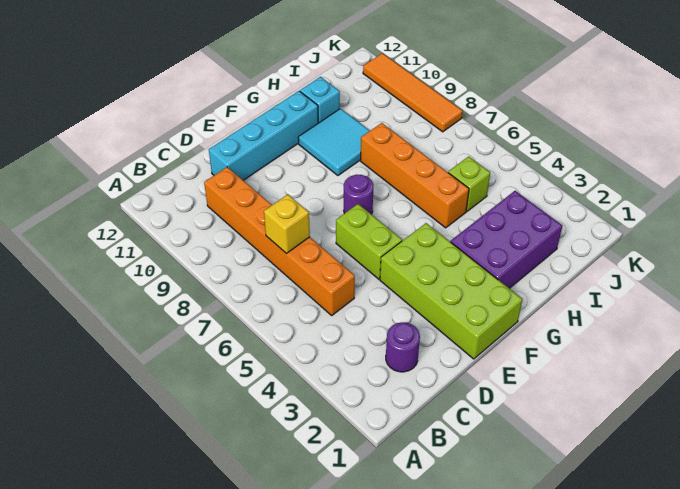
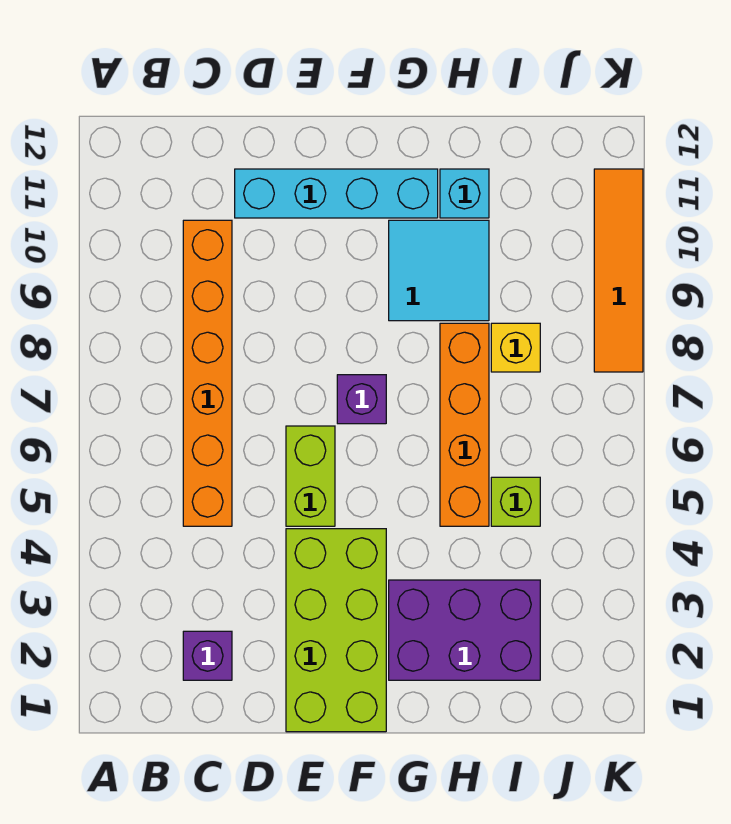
purple round brick C2 level 1 -> purple brick C2 level 1
yellow brick C7 level 2 -> yellow brick I8 level 1
purple round brick F7 level 1 -> purple brick F7 level 1

